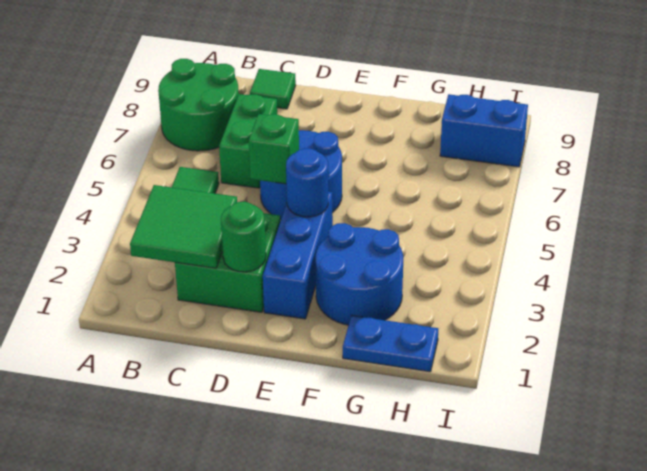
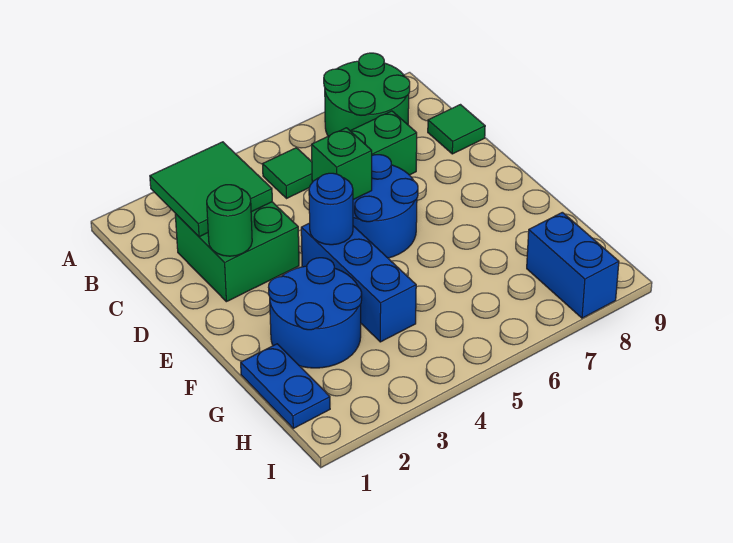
blue brick E2:E4 level 1 -> blue brick E4:G4 level 1

